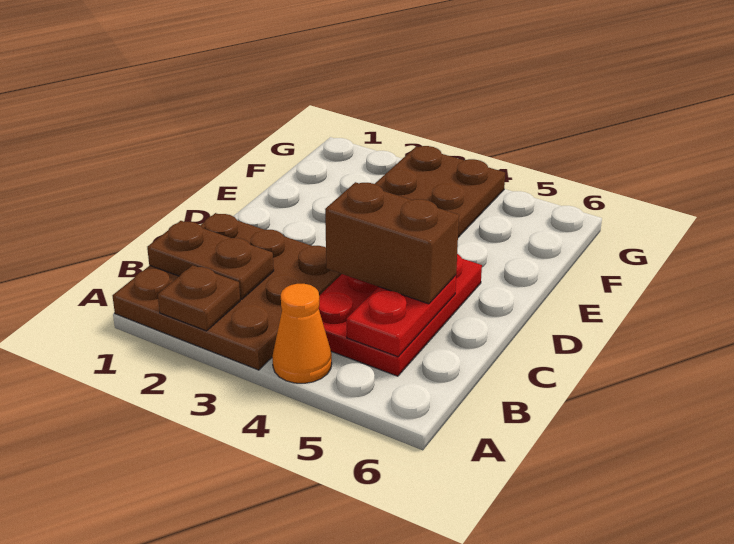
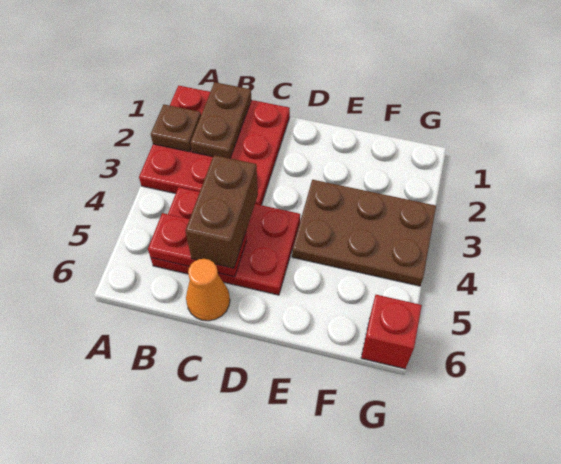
brown plate A1:C3 level 1 -> red plate A1:C3 level 1
orange cone A4 level 1 -> orange cone C6 level 1
none -> red brick G6 level 1

